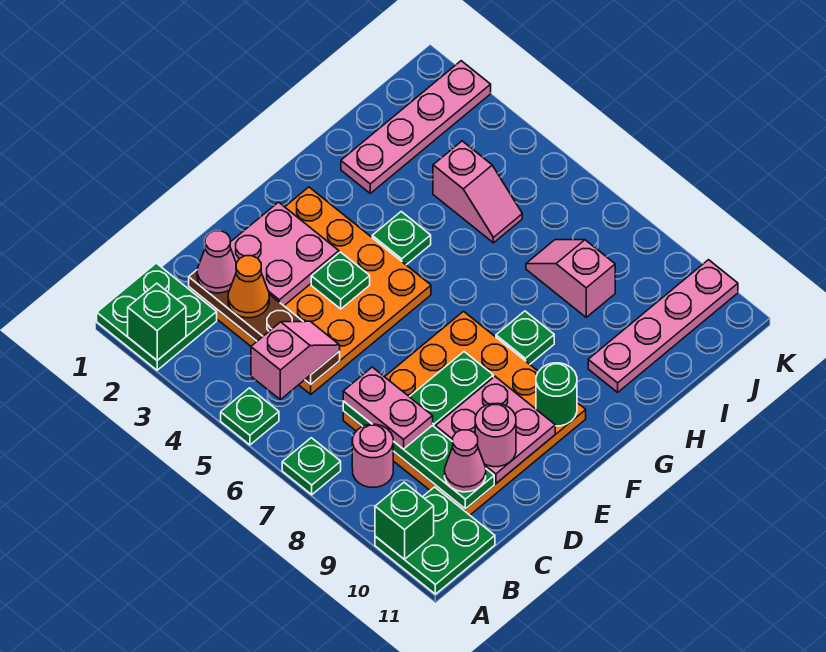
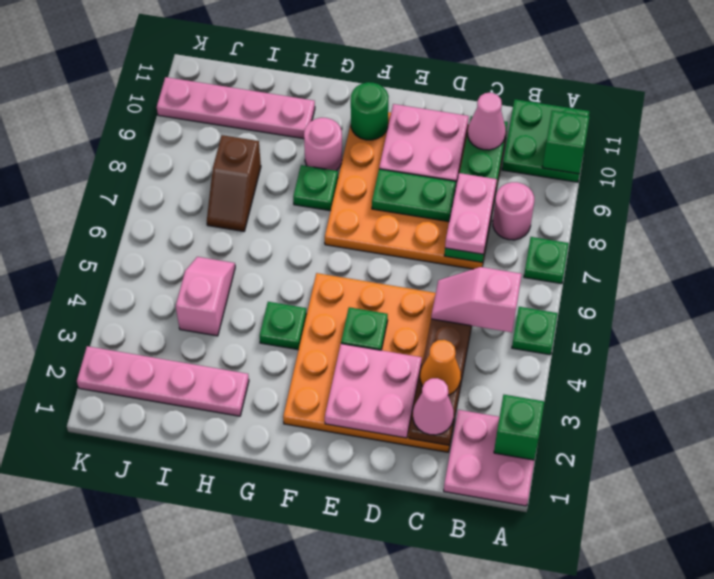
green plate A1:B2 level 1 -> pink plate A1:B2 level 1
pink round brick D10 level 3 -> pink round brick G9 level 1
pink slope I7:I8 level 1 top 8 -> brown slope I7:I8 level 1 top 8

